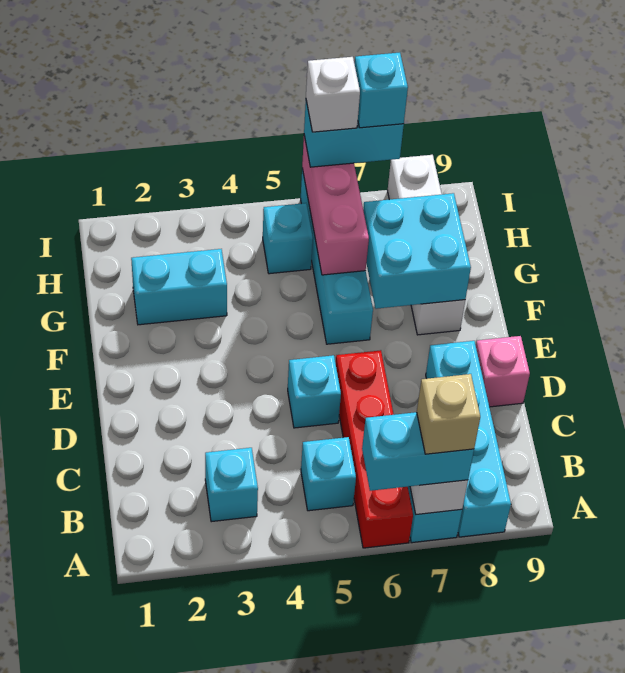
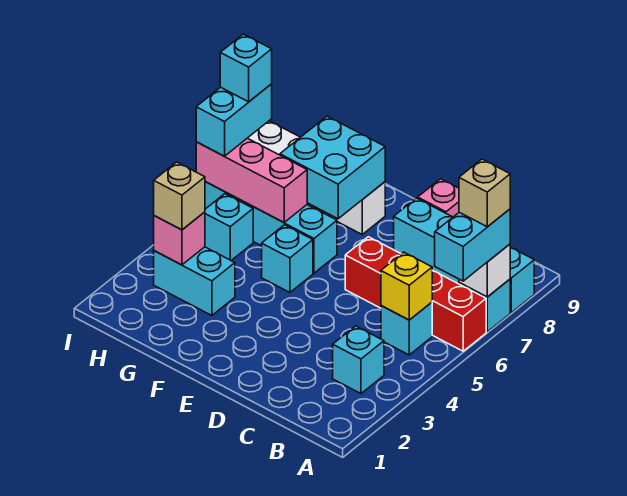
none -> yellow brick B5 level 2
cyan brick D5 level 1 -> cyan brick F5 level 1
cyan brick G2:G3 level 1 -> cyan brick G3:H3 level 1
none -> pink brick H3 level 2
none -> tan brick H3 level 3
white brick I6 level 4 -> none

